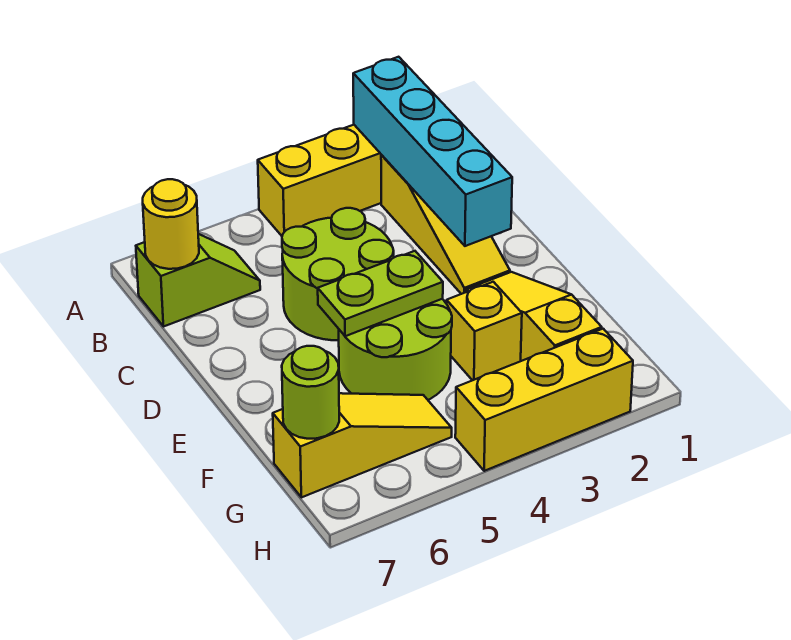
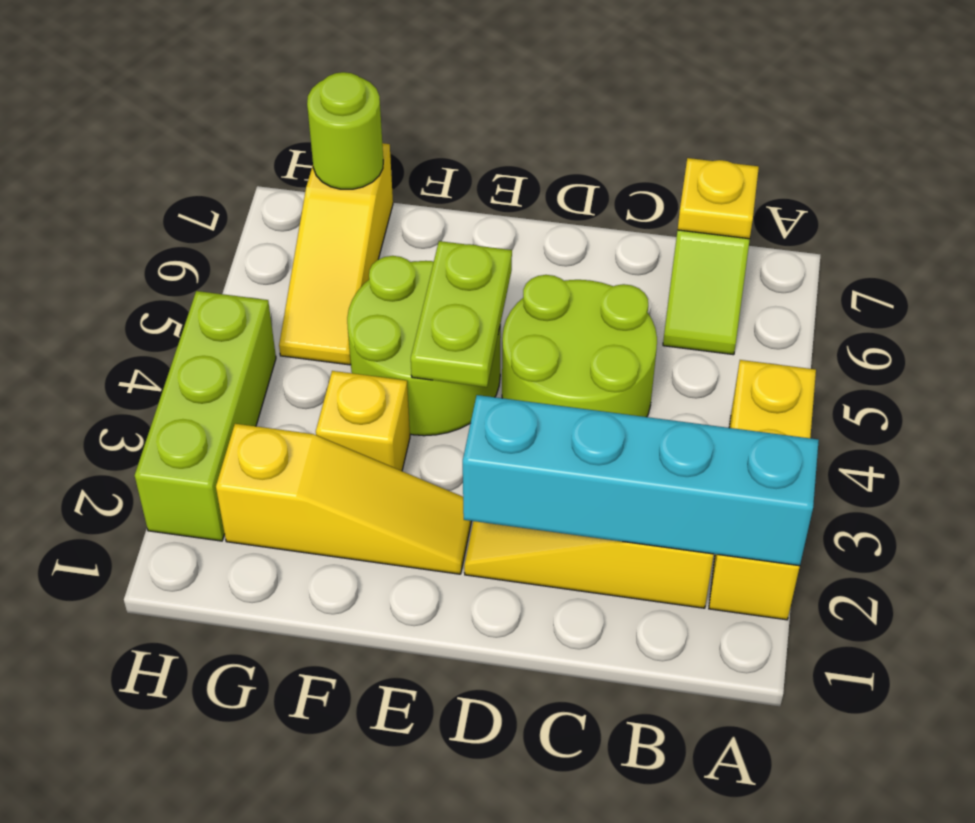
yellow round brick B7 level 2 -> yellow plate B7 level 2
yellow brick H2:H4 level 1 -> lime brick H2:H4 level 1

